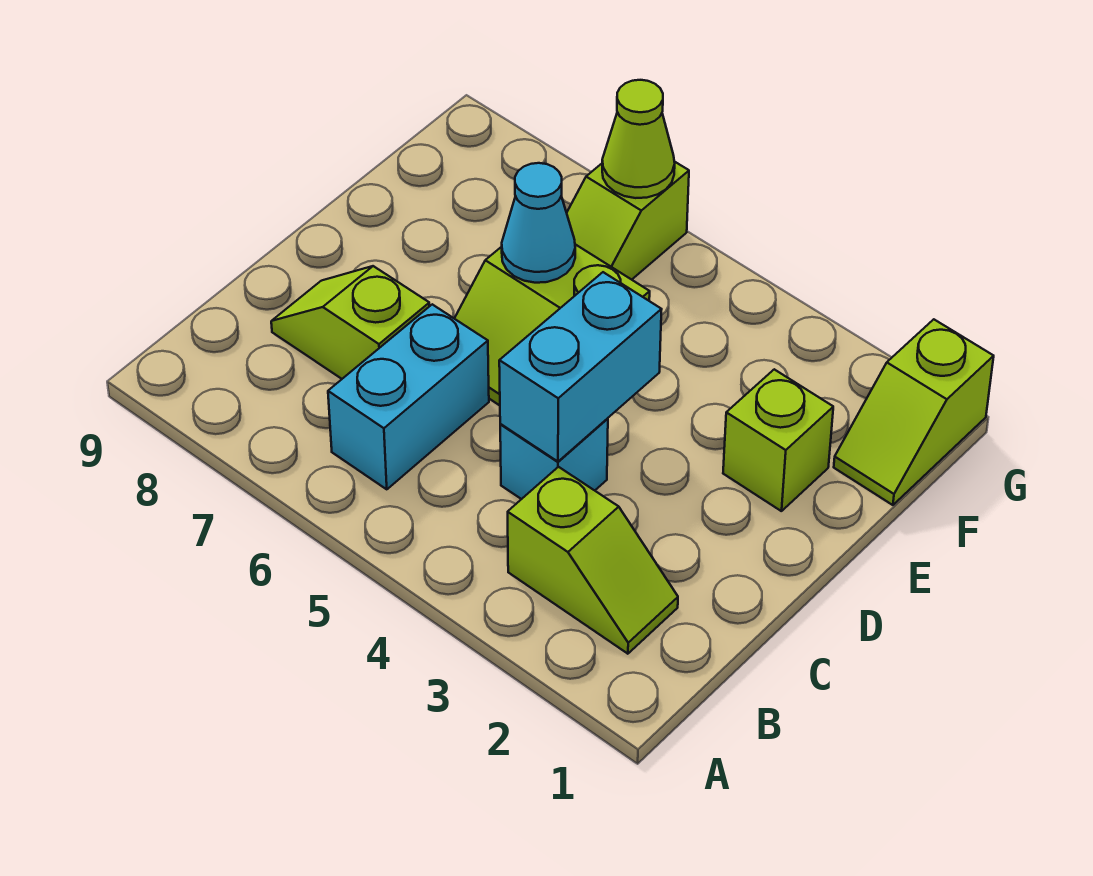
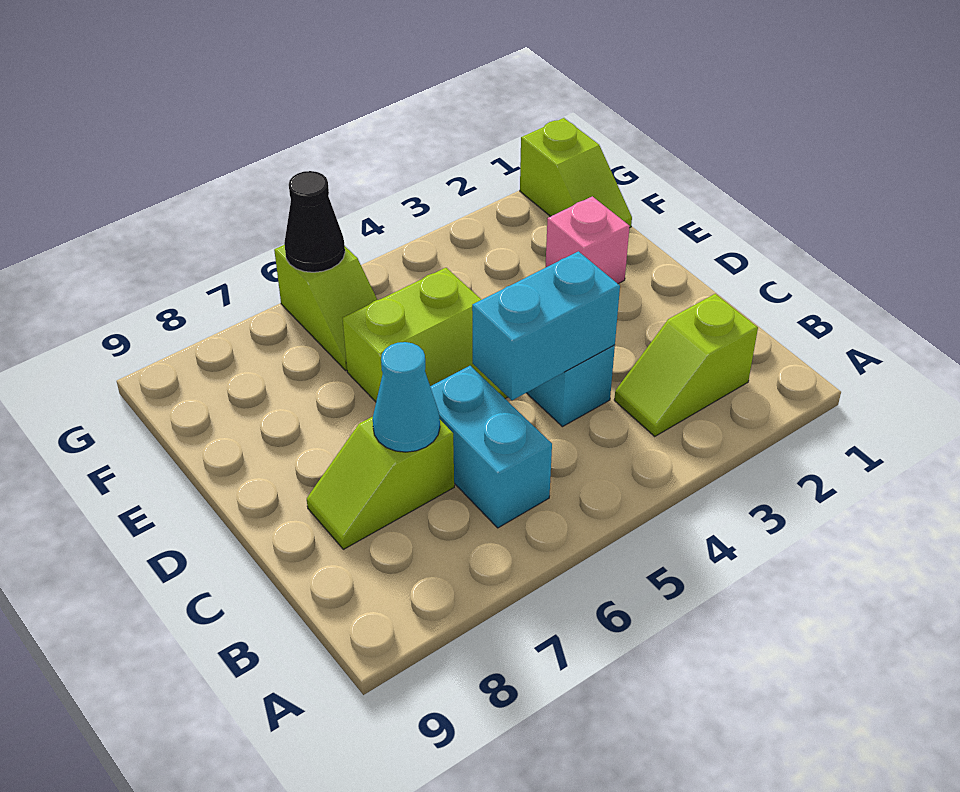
lime slope B2:B3 level 1 top 3 -> lime slope B2:B3 level 1 top 2
cyan brick C4:D4 level 2 -> cyan brick C4:C5 level 2
lime brick E2 level 1 -> pink brick E2 level 1
cyan cone E6 level 2 -> cyan cone C7 level 2
lime cone G6 level 2 -> black cone G6 level 2

